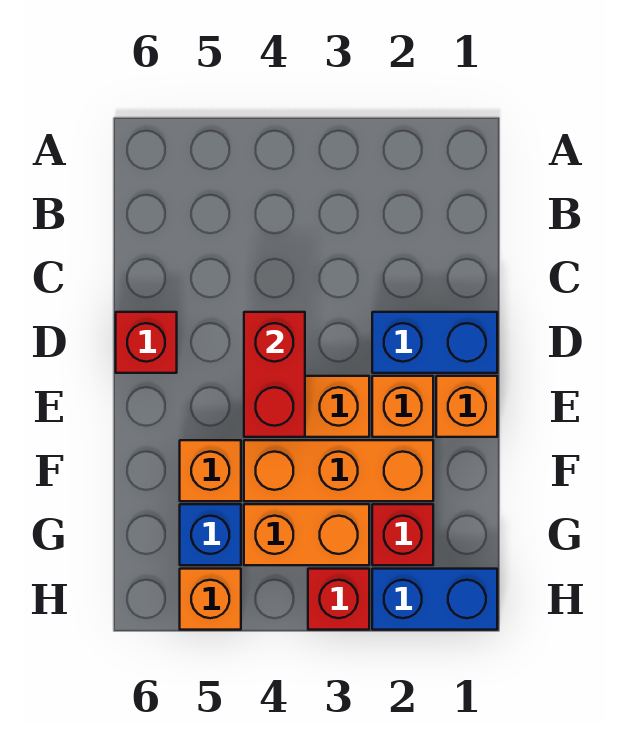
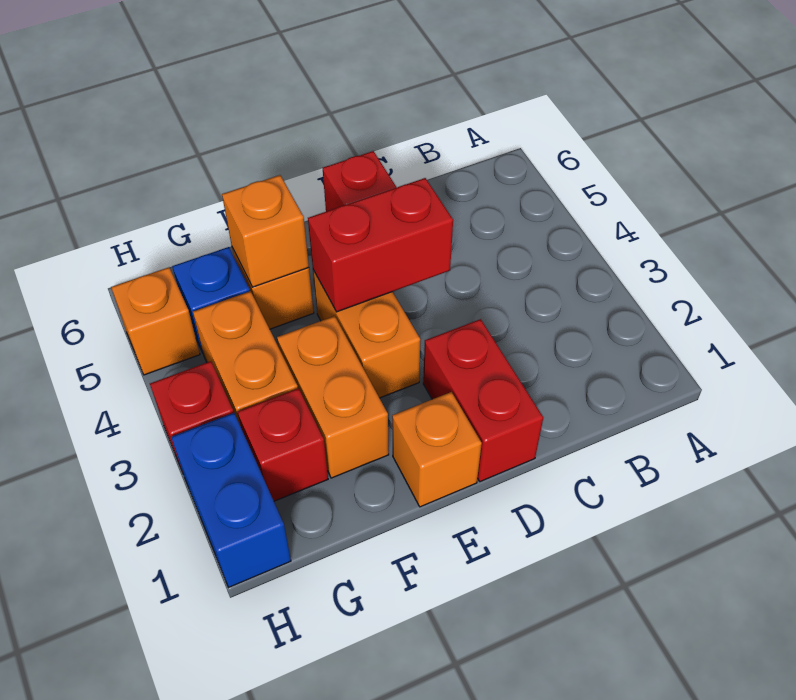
blue brick D1:D2 level 1 -> red brick D1:D2 level 1
orange brick E2 level 1 -> orange brick F5 level 2
orange brick F2:F4 level 1 -> orange brick F2:F3 level 1

